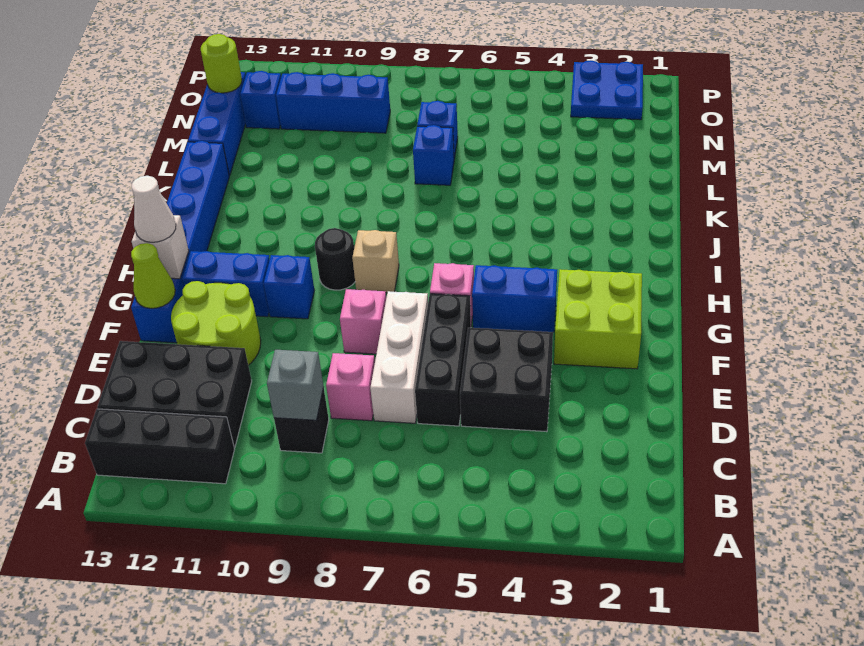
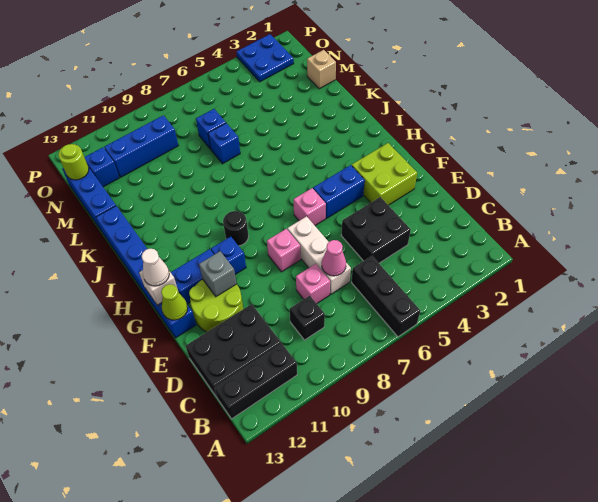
grey brick C9 level 2 -> grey brick F11 level 2
black brick D6:F6 level 1 -> black brick A6:C6 level 1
none -> pink cone D7 level 2
tan brick H8 level 1 -> tan brick M1 level 1

